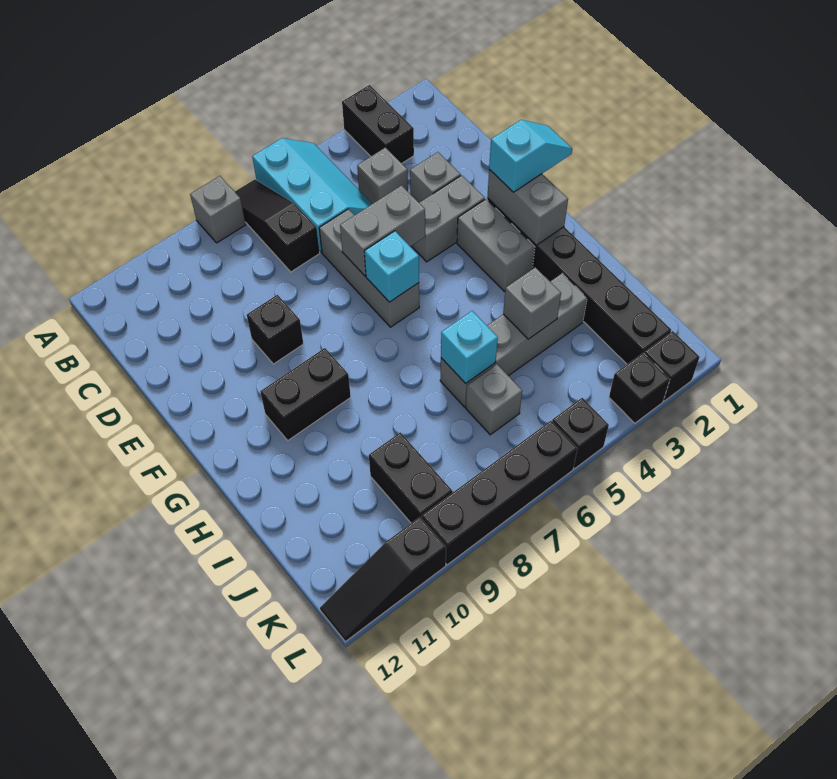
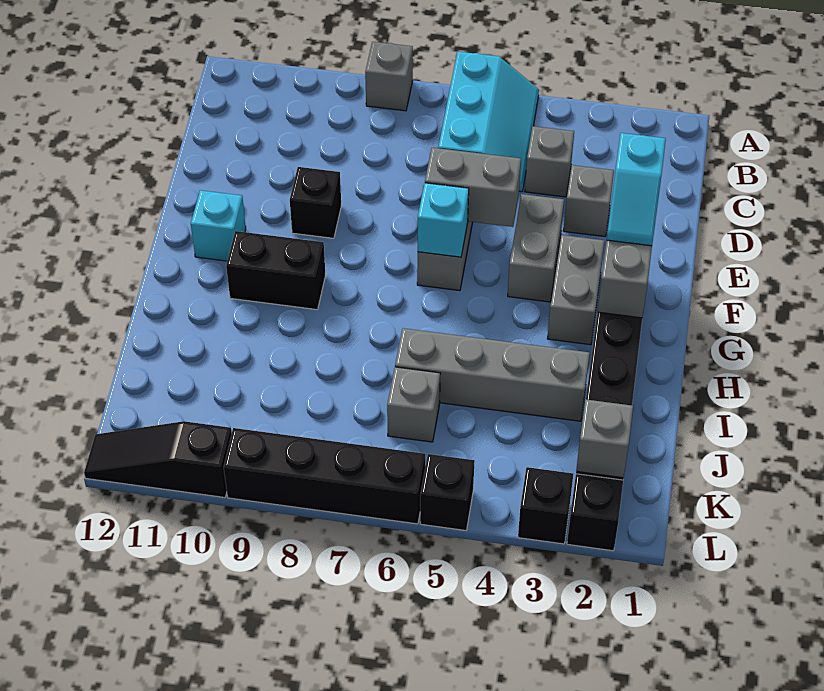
black brick A3:B3 level 1 -> none
black slope A7:C7 level 1 top C -> none
grey brick E3:E4 level 1 -> grey brick E4:F4 level 1
cyan slope F1:F2 level 3 top 2 -> cyan slope E2:F2 level 3 top E
grey brick I4 level 2 -> grey brick K2 level 2
cyan brick I6 level 2 -> cyan brick F11 level 1
black brick J9:K9 level 1 -> none

